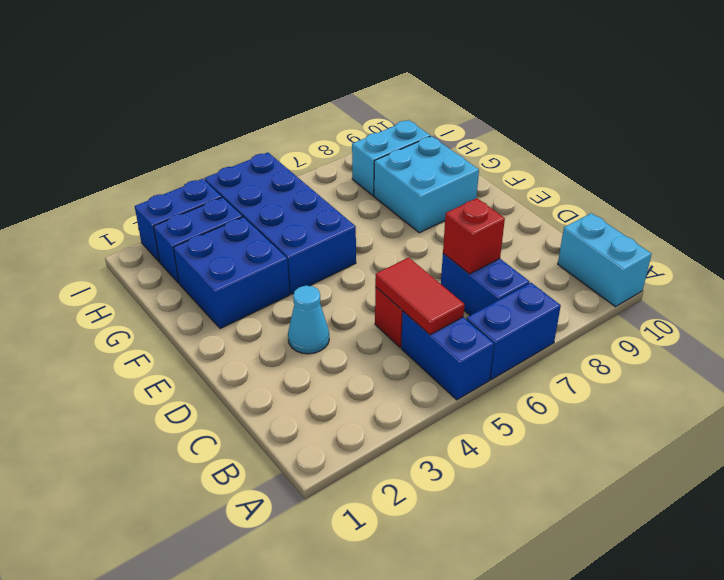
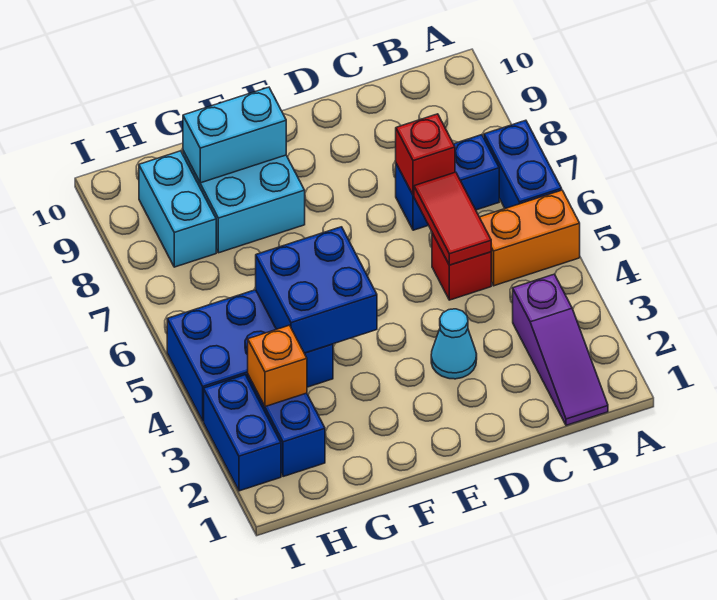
blue brick A5:B5 level 1 -> orange brick A5:B5 level 1
cyan brick A10:B10 level 1 -> cyan brick F9:G9 level 2
none -> purple slope B1:B3 level 1 top 3
red tile B5:C5 level 2 -> red tile C5:C6 level 2
blue brick F2:G3 level 1 -> blue brick F4:G5 level 2
blue brick F4:I5 level 1 -> blue brick G4:I5 level 1
none -> orange brick H3 level 2

